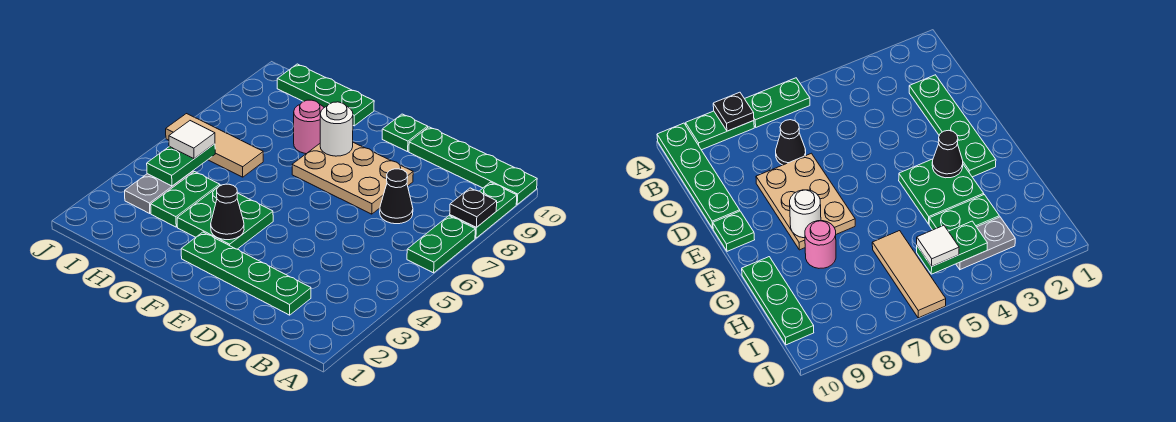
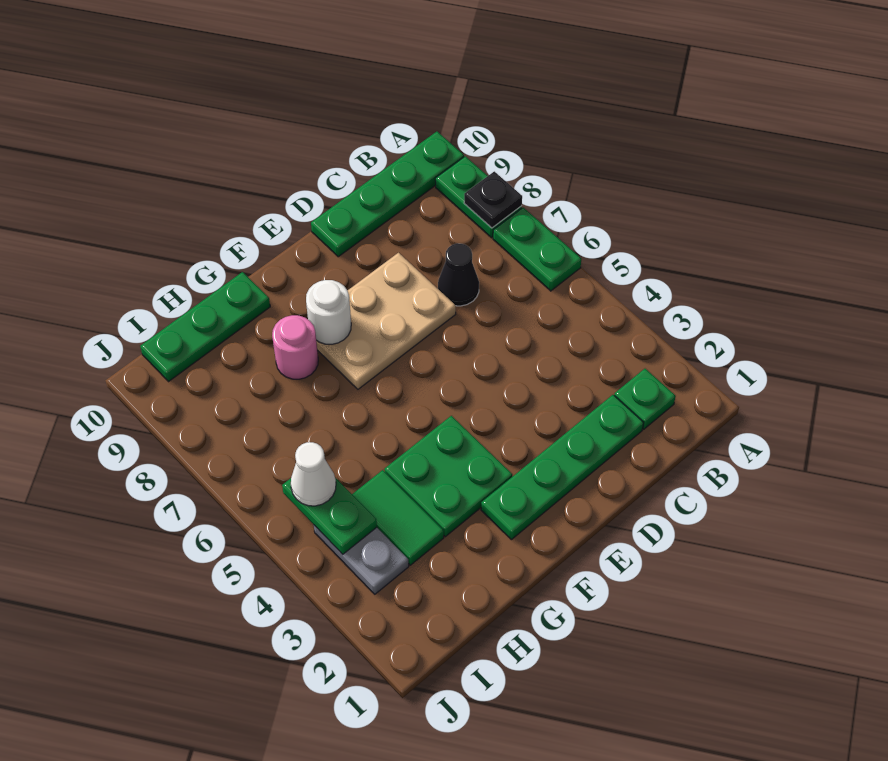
green plate E10 level 1 -> green plate B2 level 1
black cone F3 level 2 -> none
green plate H3:H4 level 1 -> green tile H3:H4 level 1
tan tile H6:J6 level 1 -> none
white tile I5 level 3 -> white cone I5 level 3

